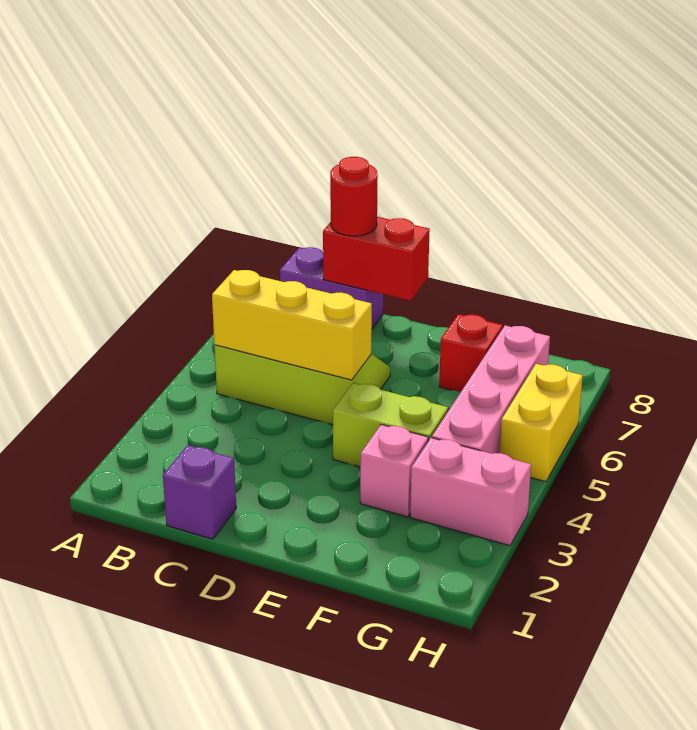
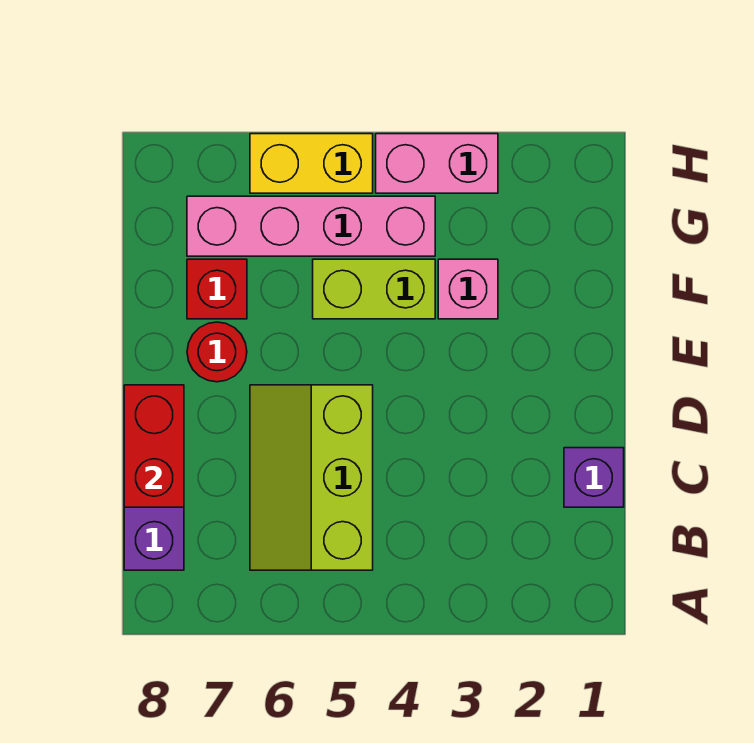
yellow brick B5:D5 level 2 -> none
red round brick C8 level 3 -> red round brick E7 level 1
lime brick E4:F4 level 1 -> lime brick F4:F5 level 1
pink brick G3:H3 level 1 -> pink brick H3:H4 level 1

